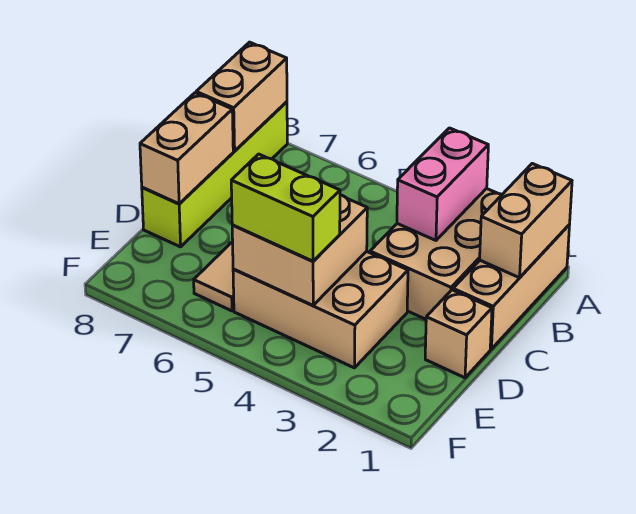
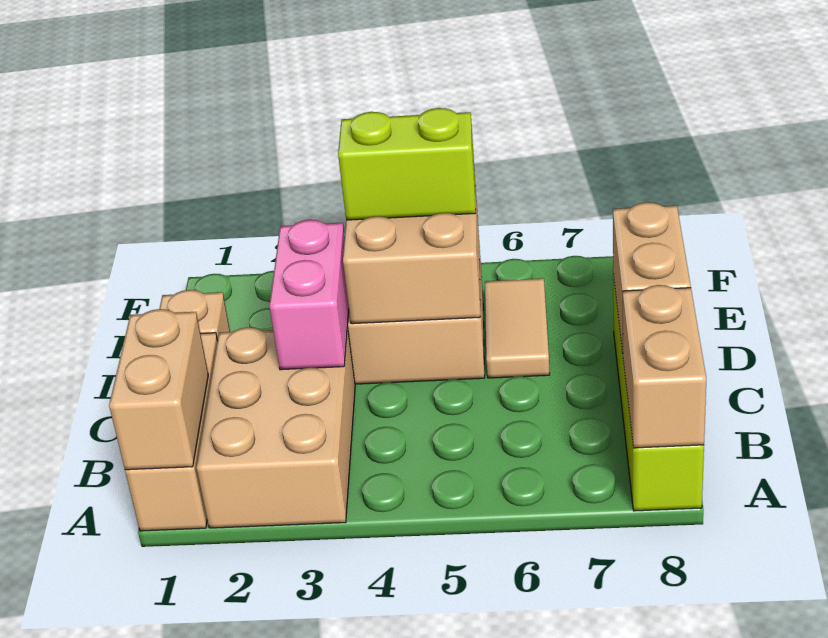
pink brick A3:B3 level 2 -> pink brick C3:D3 level 2

